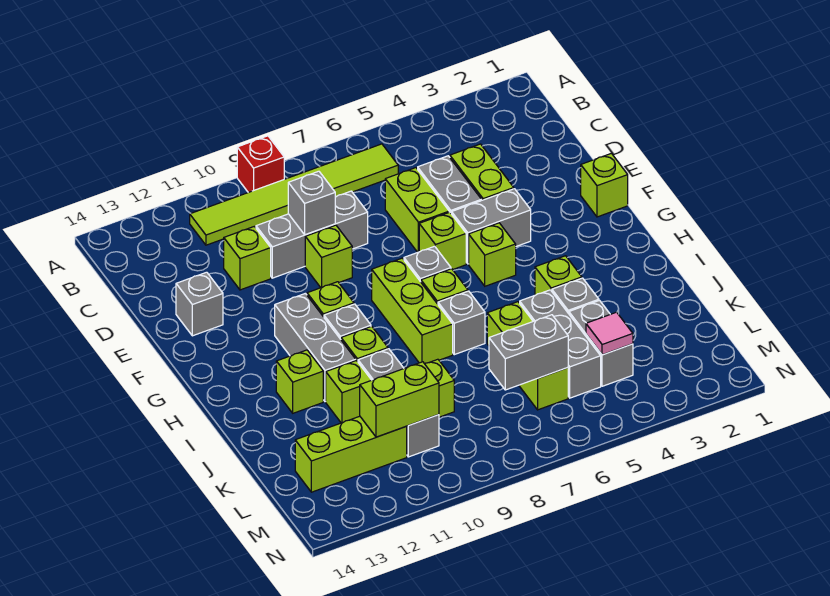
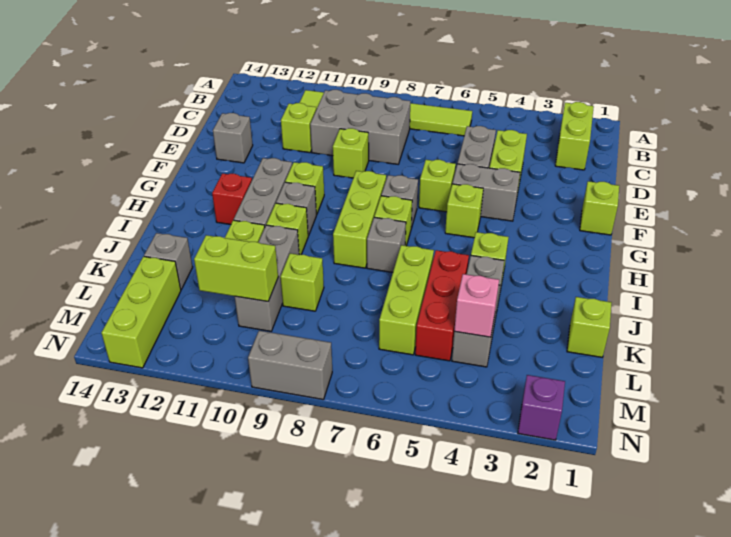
red brick A9 level 1 -> red brick H12 level 1
lime brick D6:E6 level 1 -> lime brick B2:C2 level 1
grey brick D8:D10 level 1 -> grey brick C8:D10 level 1
grey brick D9 level 2 -> grey brick K13 level 1
lime brick I12 level 1 -> lime brick K1 level 1
grey brick J5:L5 level 1 -> red brick J5:L5 level 1
pink tile L4 level 2 -> pink brick L4 level 2
grey brick L6:L7 level 2 -> grey brick N8:N9 level 1
lime brick L11:L13 level 1 -> lime brick L13:N13 level 1
none -> purple brick N2 level 1

